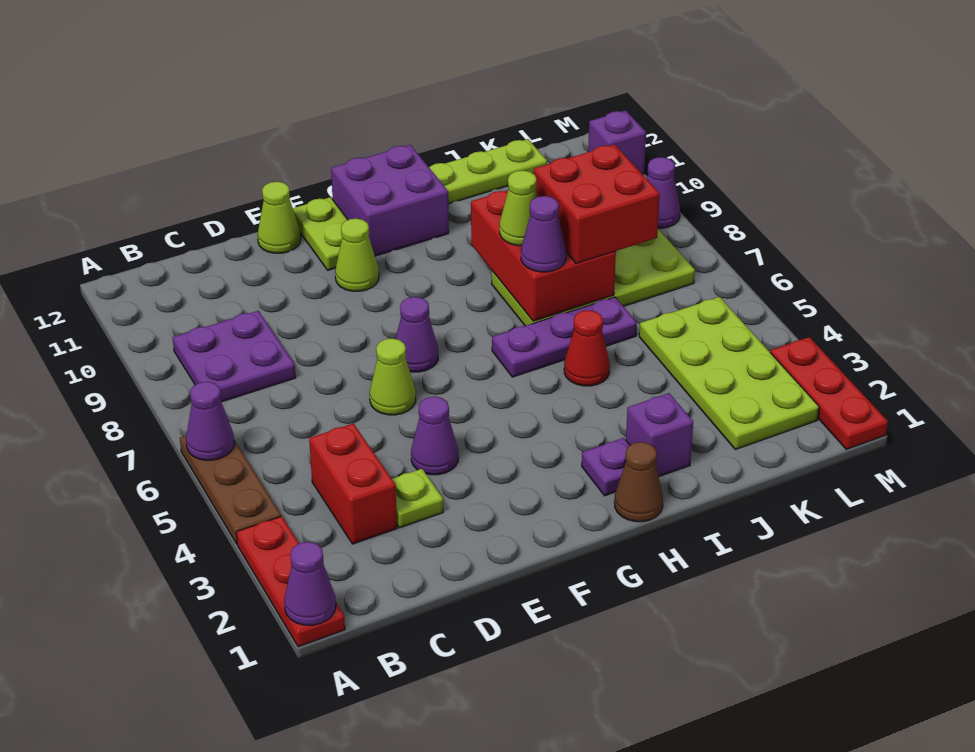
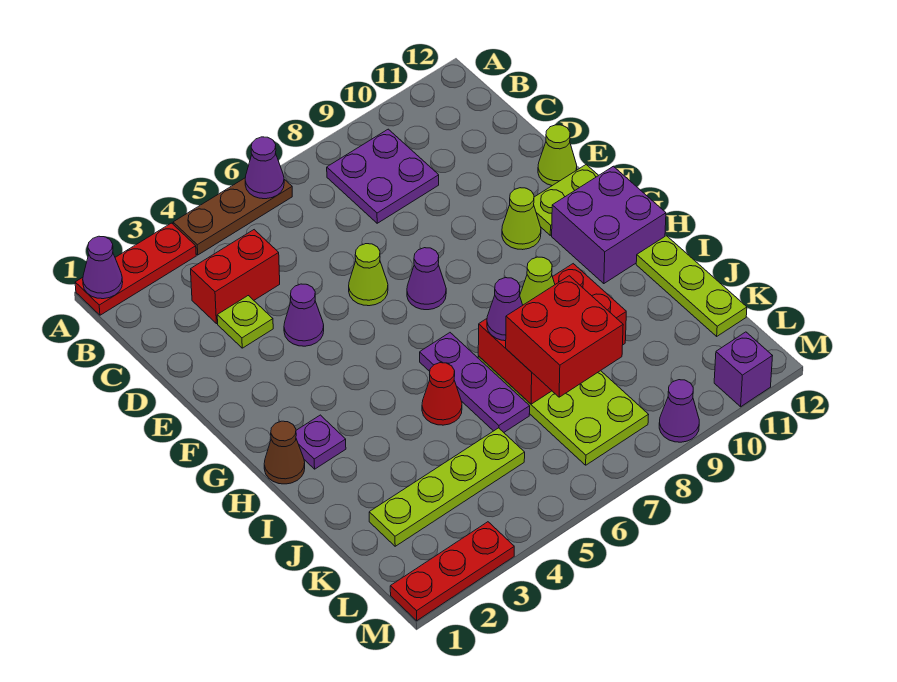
purple brick I2 level 1 -> none
lime plate K2:L5 level 1 -> lime plate K2:K5 level 1

